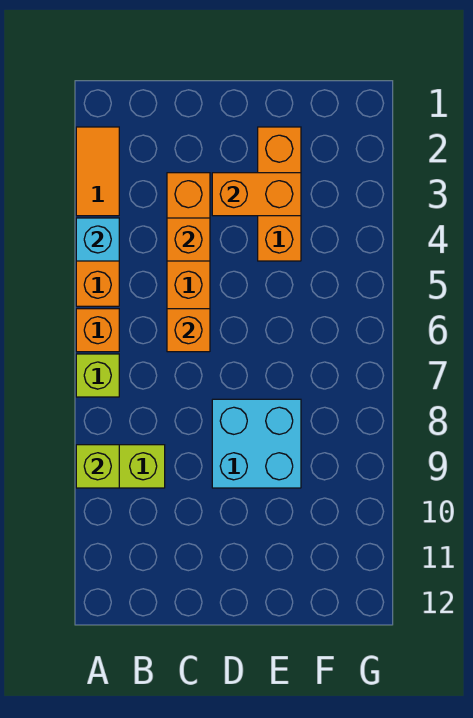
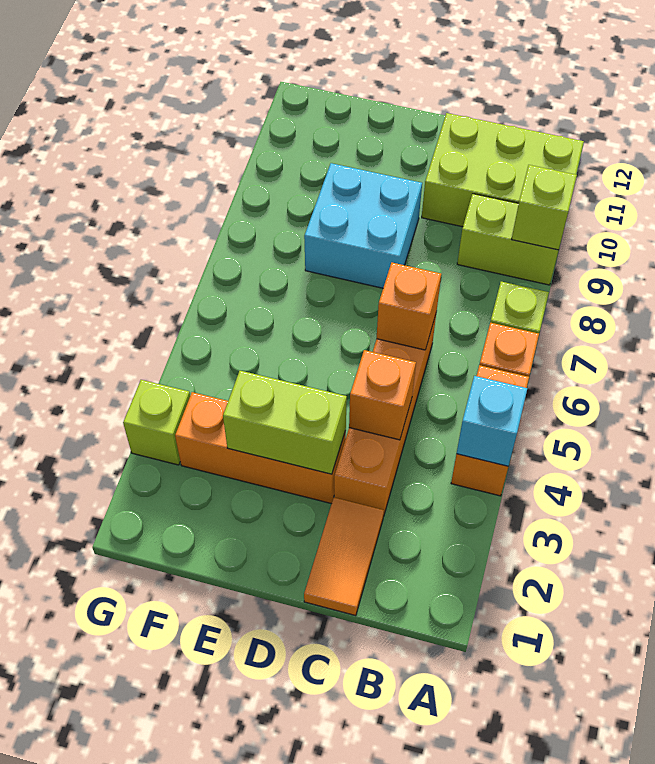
orange tile A2:A3 level 1 -> orange tile C1:C2 level 1
none -> lime brick A10:C11 level 1
orange brick D3:E3 level 2 -> lime brick D3:E3 level 2
orange brick E2:E4 level 1 -> orange brick D3:F3 level 1
none -> lime brick G3 level 1

